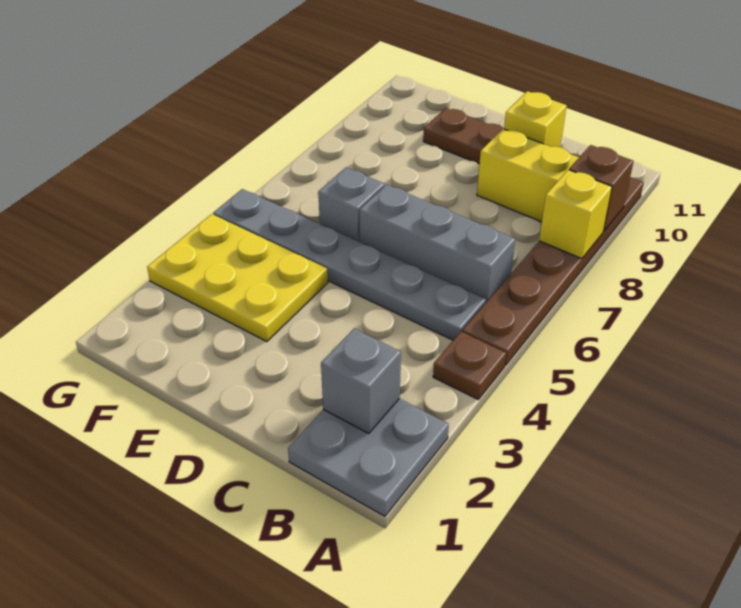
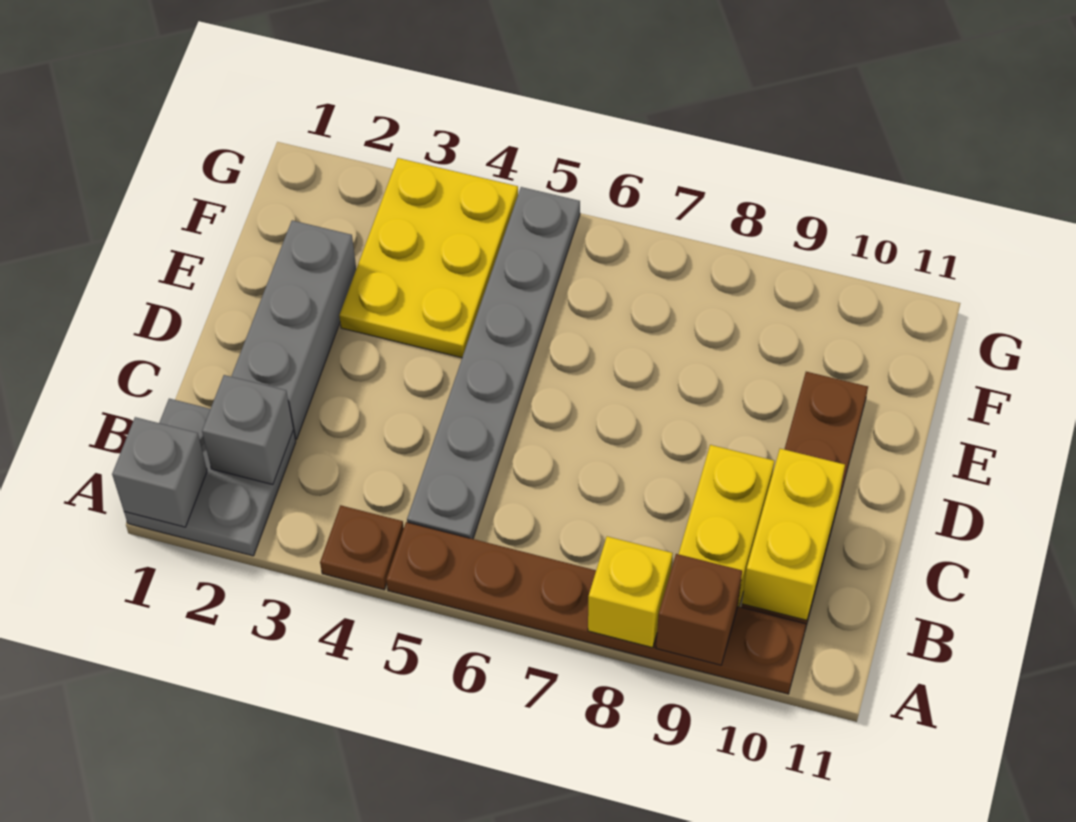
grey brick B6:D6 level 1 -> grey brick C2:E2 level 1
yellow brick C10 level 2 -> yellow brick B10:C10 level 2
grey brick E6 level 1 -> grey brick A1 level 2

